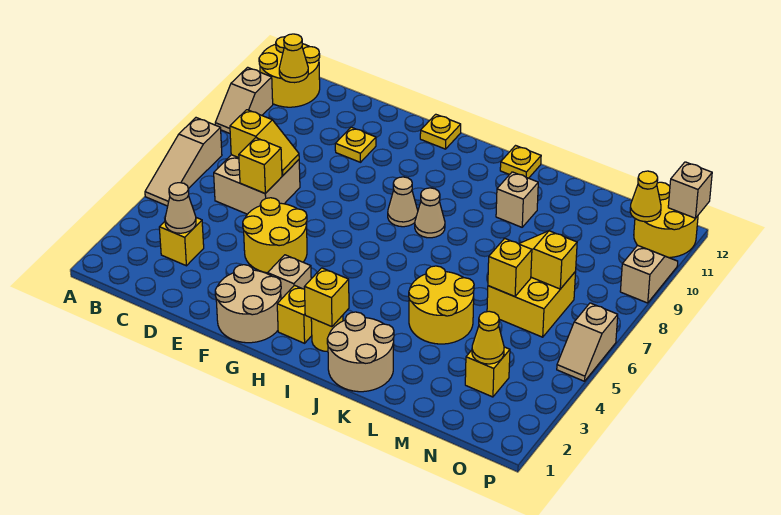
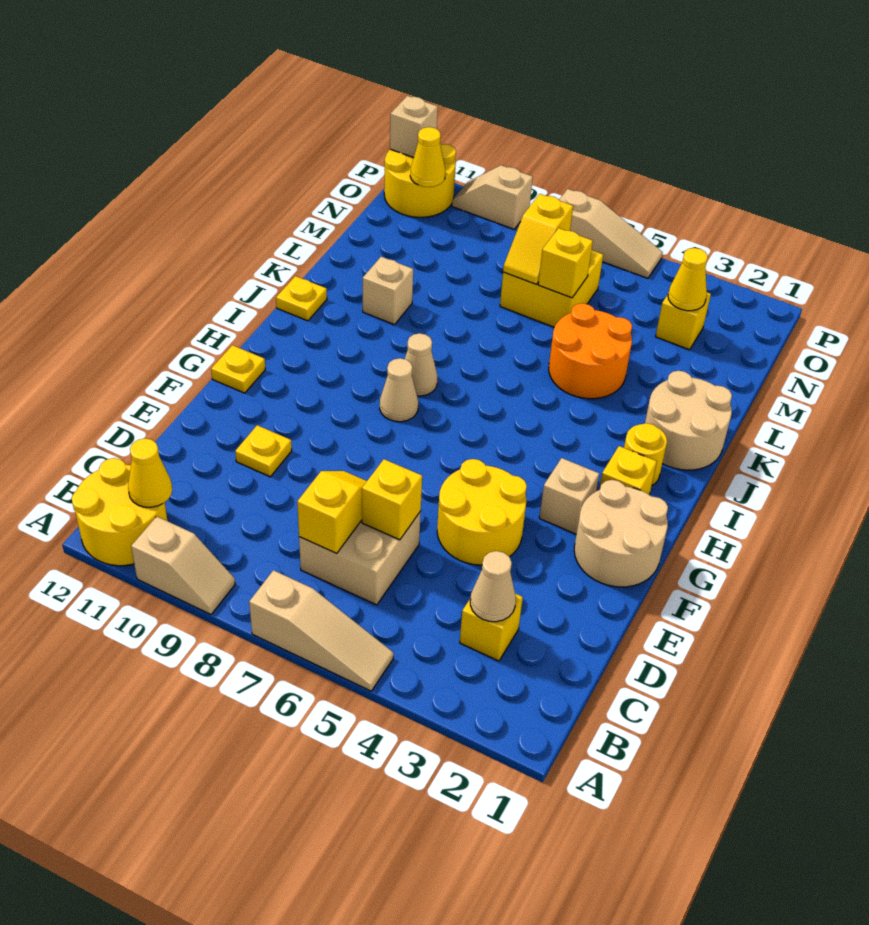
yellow brick I2 level 2 -> none
yellow round brick K4:L5 level 1 -> orange round brick K4:L5 level 1
tan slope P5:P6 level 1 top 6 -> tan slope P5:P7 level 1 top 7

